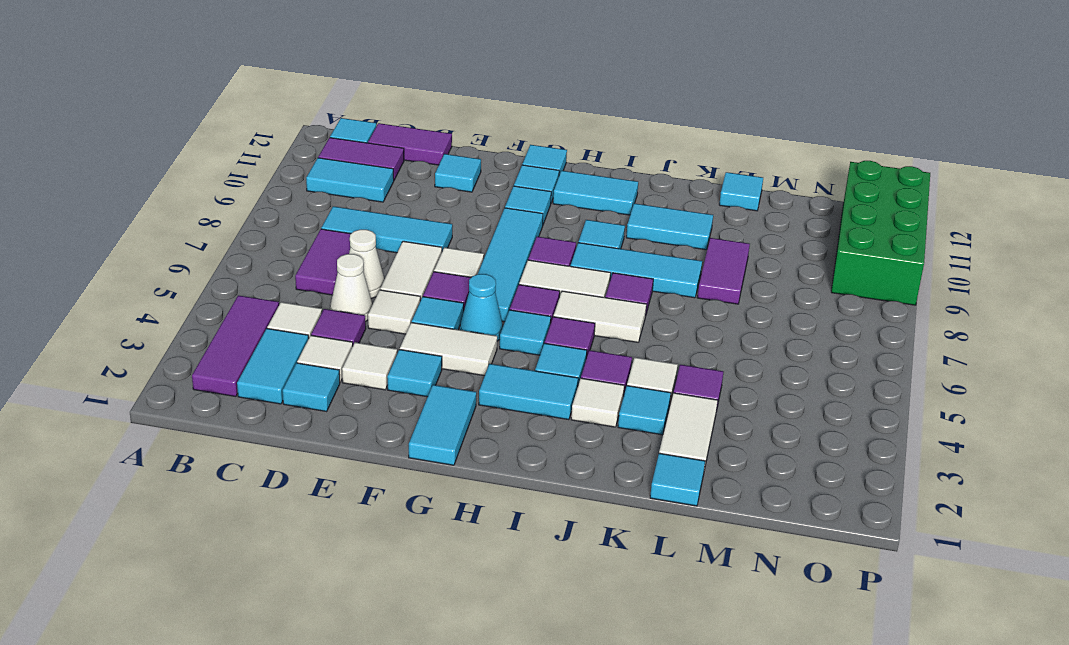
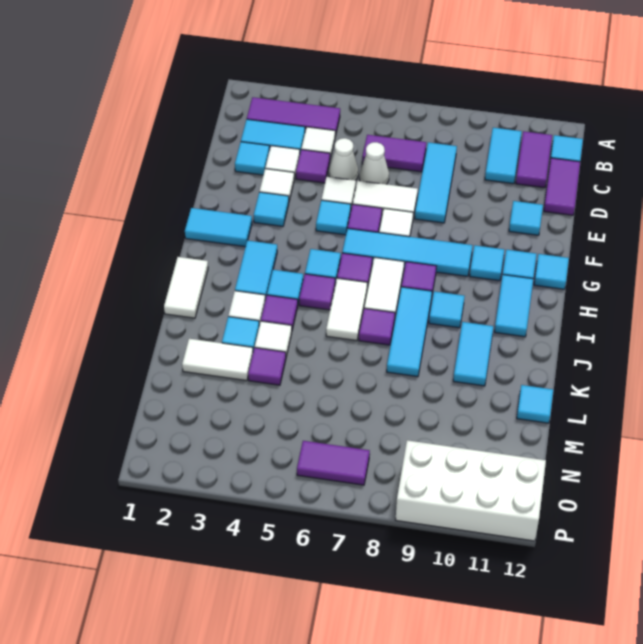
white tile F4:G4 level 1 -> white tile I1:J1 level 1
cyan cone G5 level 1 -> none
cyan tile L1 level 1 -> none
purple tile L8:L9 level 1 -> purple tile O6:O7 level 1
green brick O9:P12 level 1 -> white brick O9:P12 level 1

